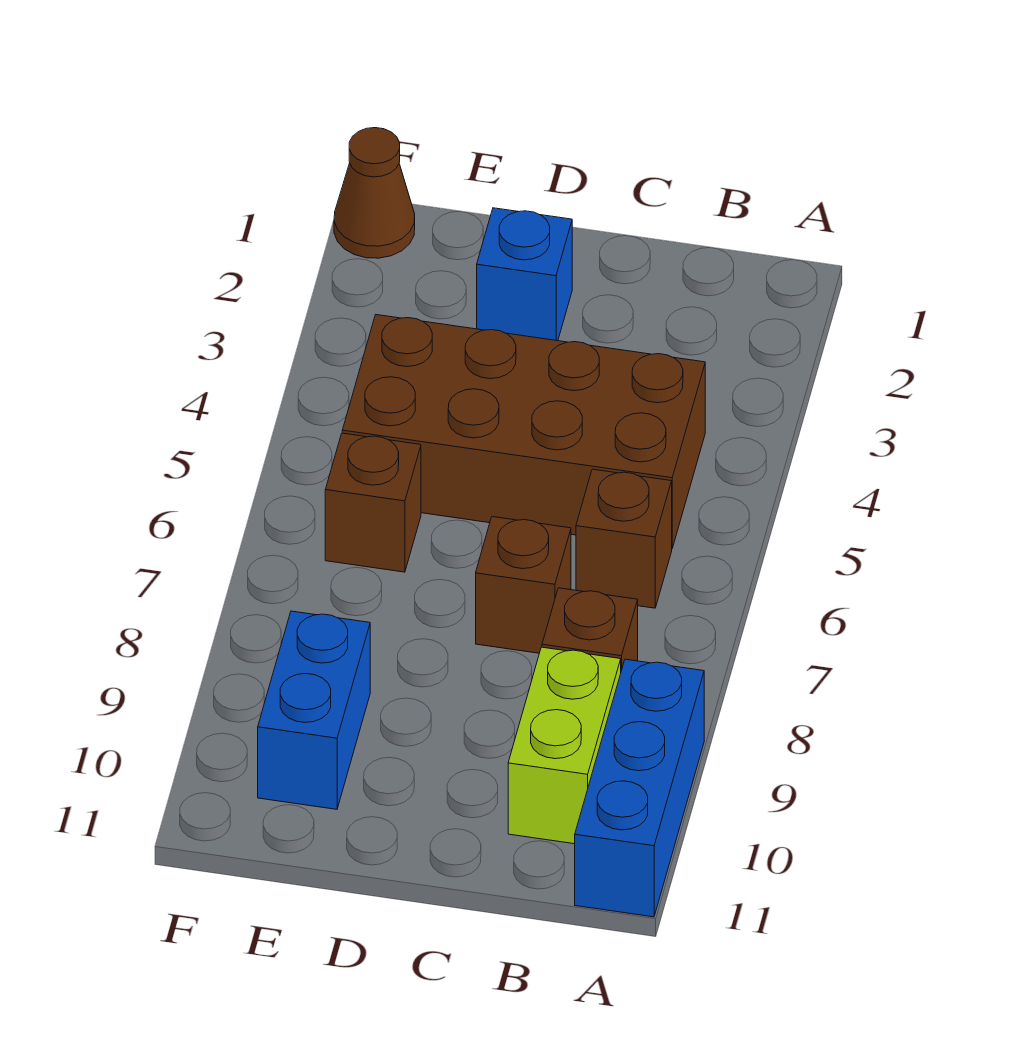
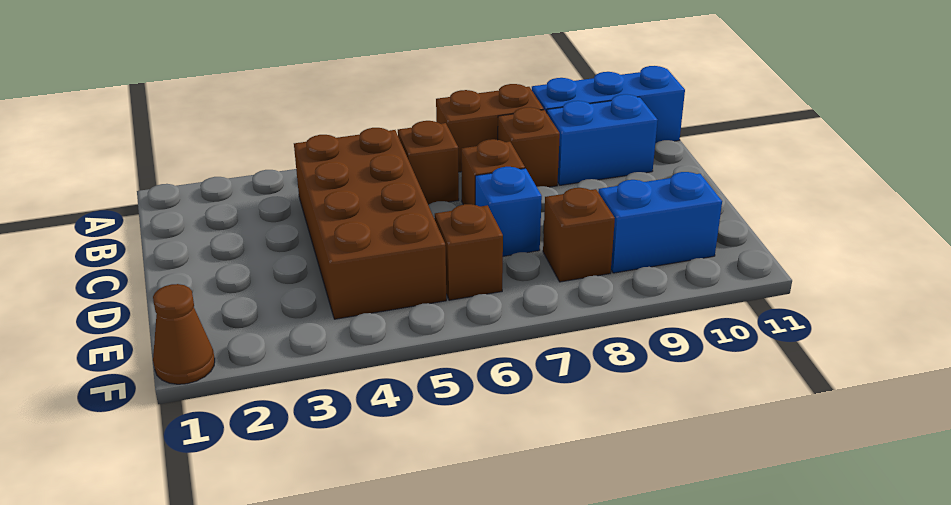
none -> brown brick A7:A8 level 1
lime brick B9:B10 level 1 -> blue brick B9:B10 level 1
blue brick D2 level 1 -> blue brick D7 level 1
none -> brown brick E8 level 1

